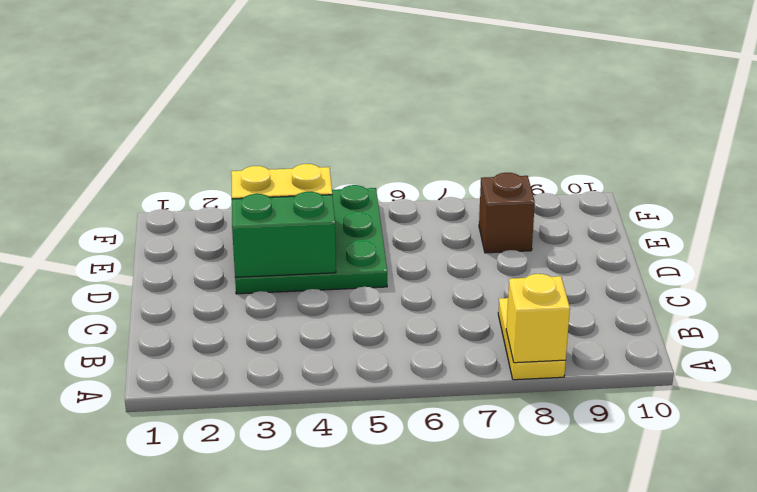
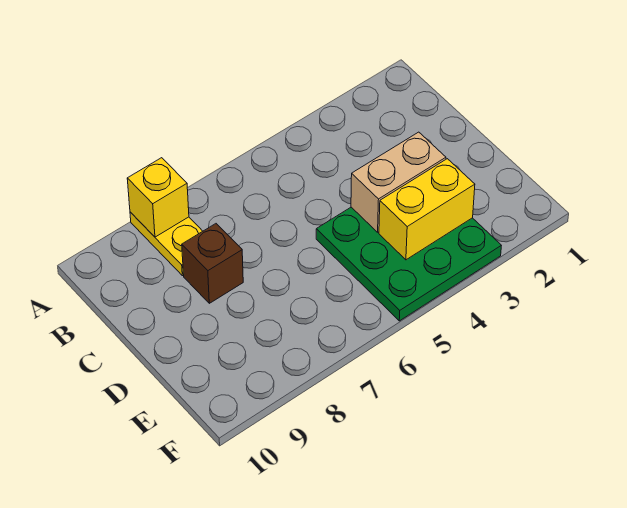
green brick D3:D4 level 2 -> tan brick D3:D4 level 2
brown brick E8 level 1 -> brown brick C8 level 1

